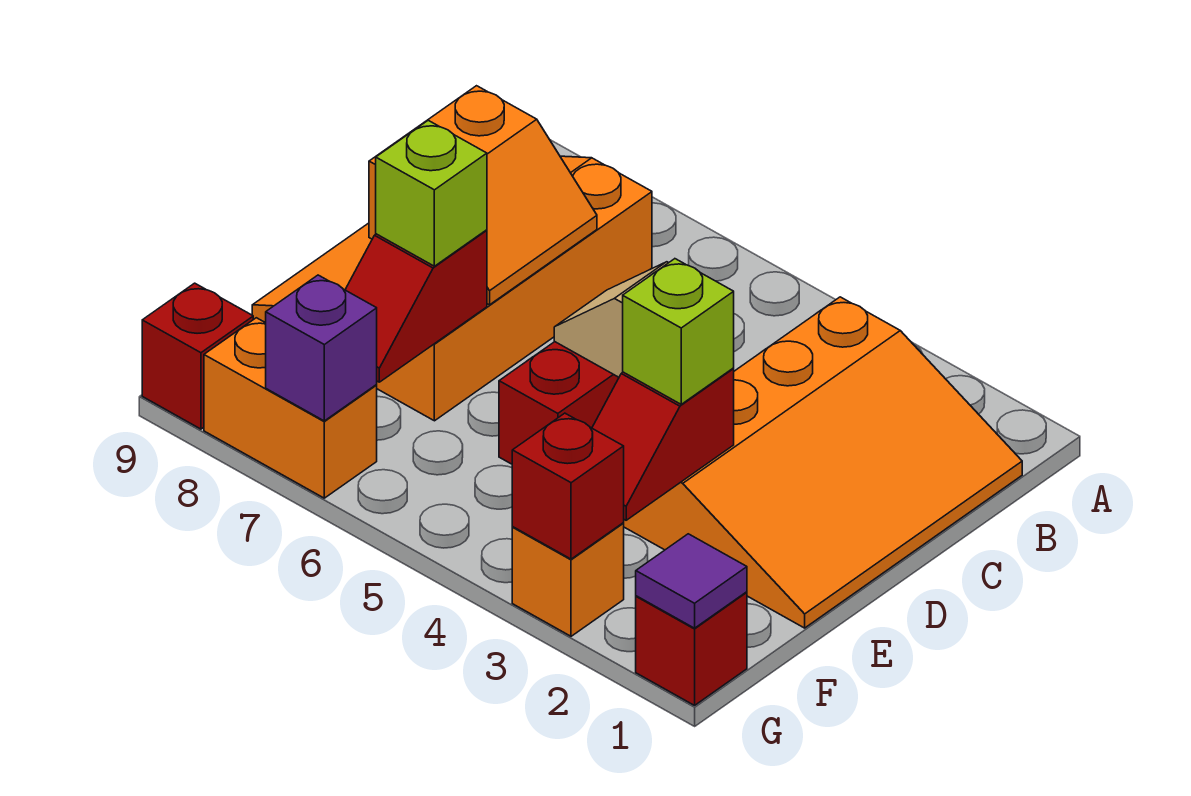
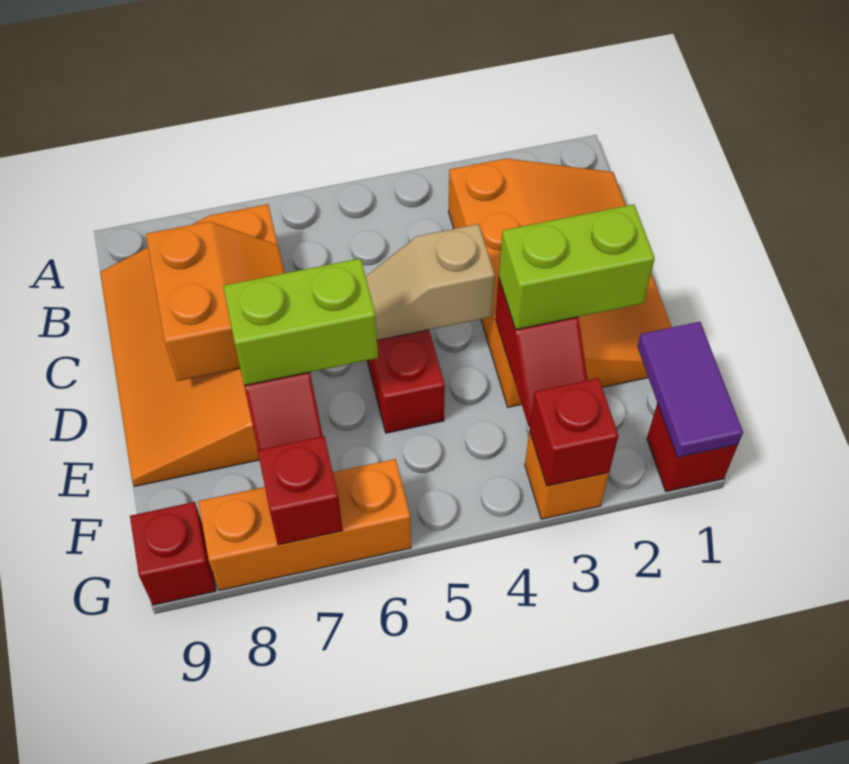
lime brick E3 level 3 -> lime brick E2:E3 level 3
lime brick E7 level 3 -> lime brick E6:E7 level 3
purple tile G1 level 2 -> purple tile F1:G1 level 2
orange brick G7:G8 level 1 -> orange brick G6:G8 level 1
purple brick G7 level 2 -> red brick G7 level 2

